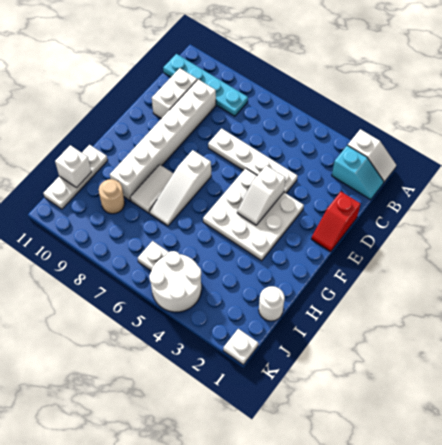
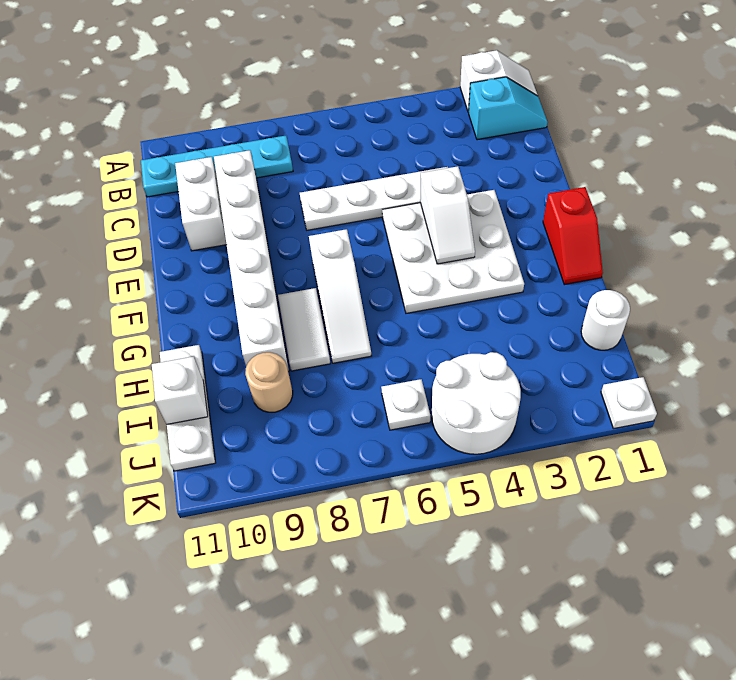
red slope D1:E1 level 1 top D -> red slope F1:G1 level 1 top F

